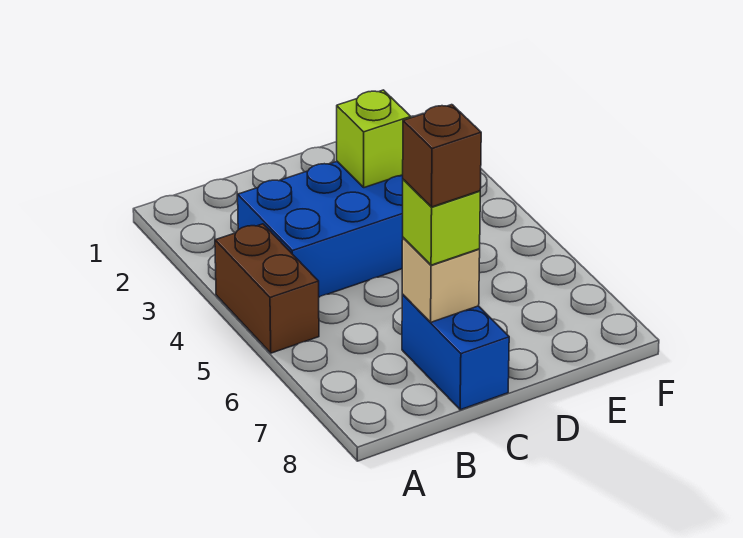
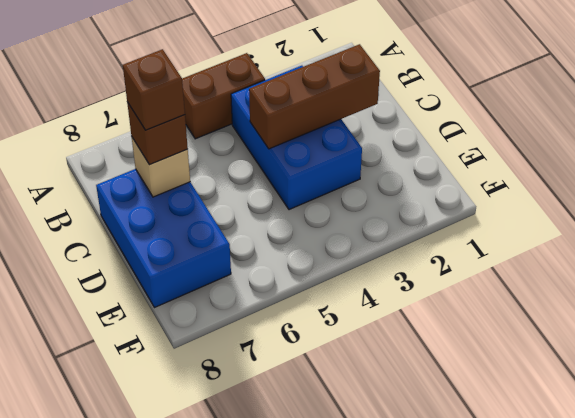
none -> brown brick C2:C4 level 2
blue brick C7:C8 level 1 -> blue brick C7:E8 level 1
lime brick C7 level 3 -> brown brick C7 level 3
lime brick D3 level 2 -> none

